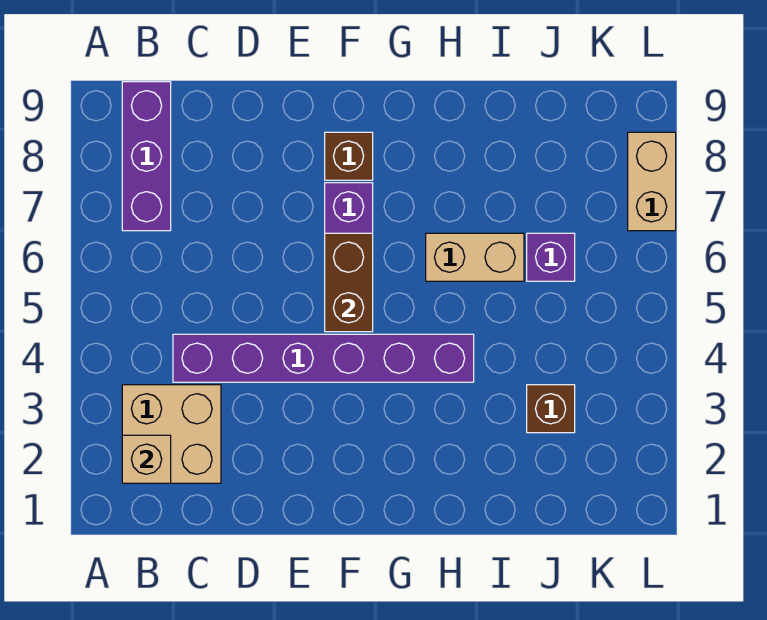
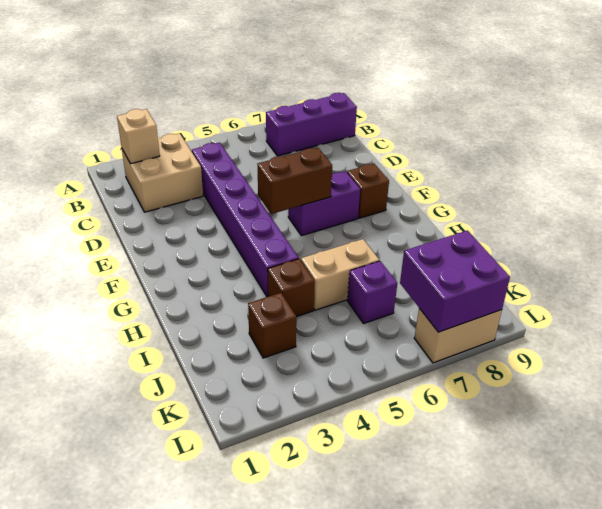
tan brick H6:I6 level 1 -> tan brick I5:I6 level 1
none -> brown brick I4 level 1
none -> purple brick K7:L8 level 2

